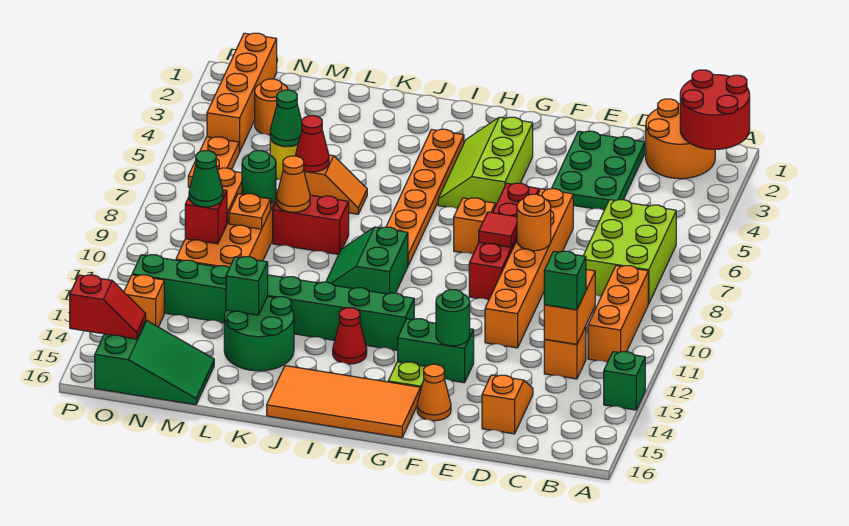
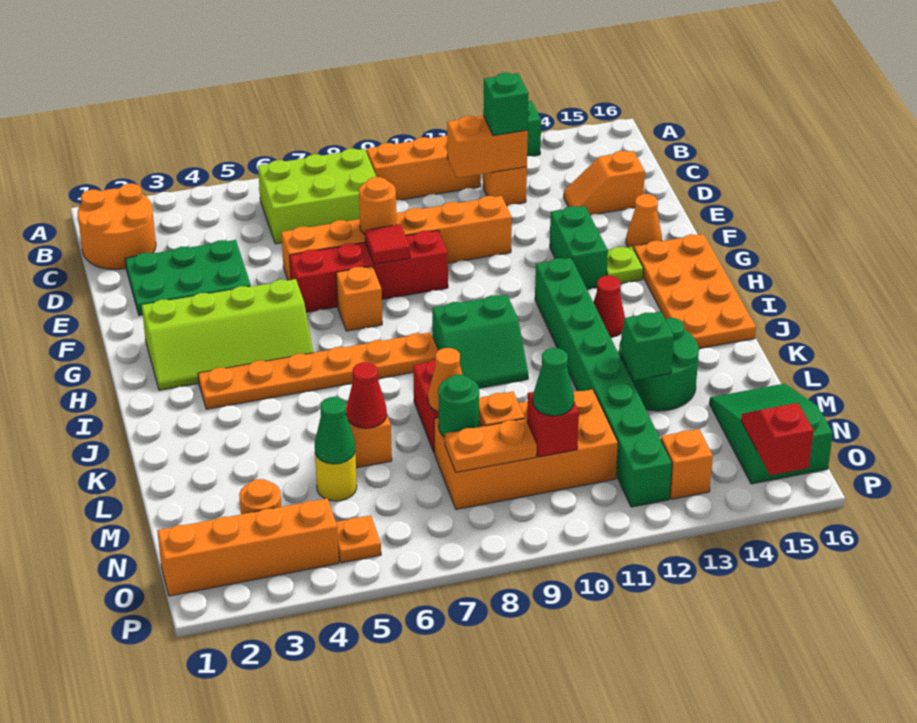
red round brick A1:B2 level 2 -> none
green round brick F13 level 2 -> none
lime slope G3:H5 level 1 top G -> lime slope G2:H5 level 1 top G
orange tile G15:J16 level 1 -> orange plate G15:J16 level 1
orange plate O5:O6 level 1 -> orange plate O5 level 1

